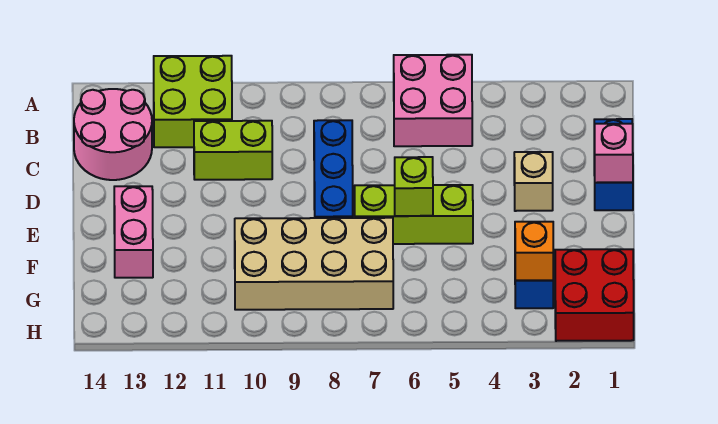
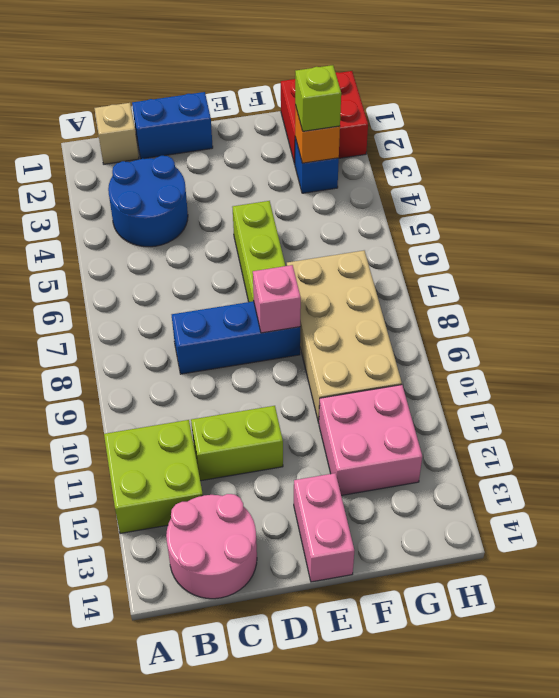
pink brick A5:B6 level 1 -> pink brick F11:G12 level 1
none -> blue round brick B3:C4 level 1
lime brick C10:C11 level 1 -> lime brick C11:D11 level 1
pink brick D1 level 2 -> pink brick E8 level 2
tan brick D3 level 1 -> tan brick B1 level 1
lime brick E6 level 2 -> lime brick G3 level 3
pink brick E13:F13 level 1 -> pink brick E13:E14 level 1

